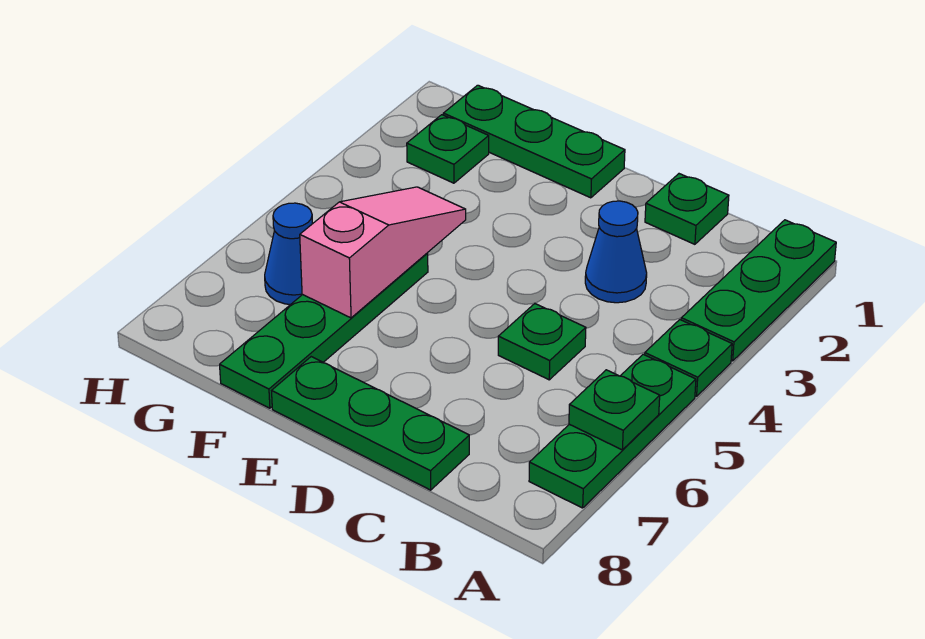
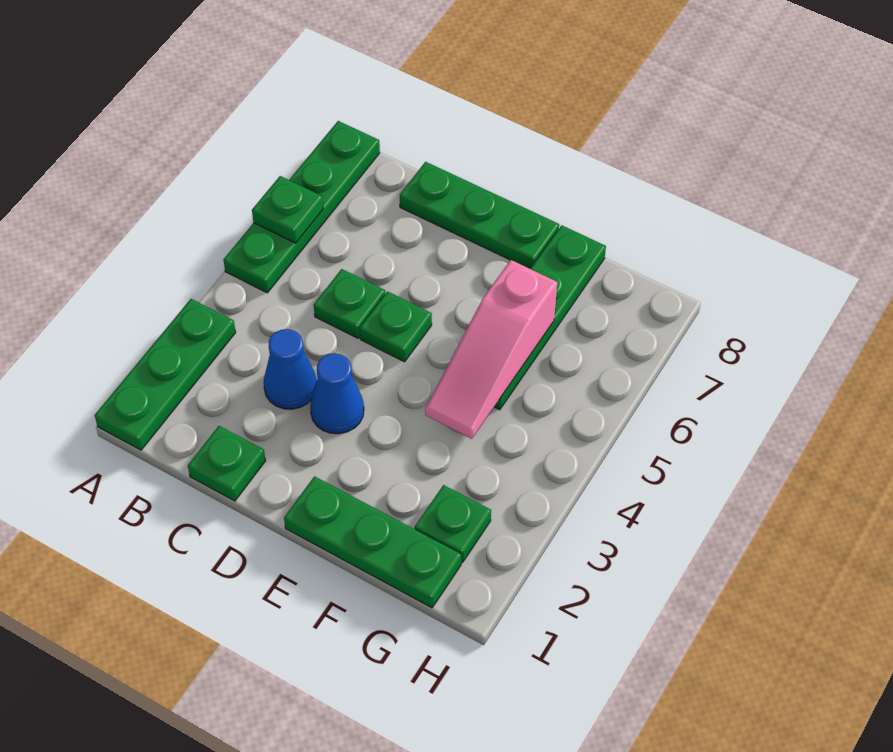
green plate A4 level 1 -> green plate D5 level 1
green plate A5:A7 level 1 -> green plate A5:A8 level 1
blue cone G6 level 1 -> blue cone D3 level 1

